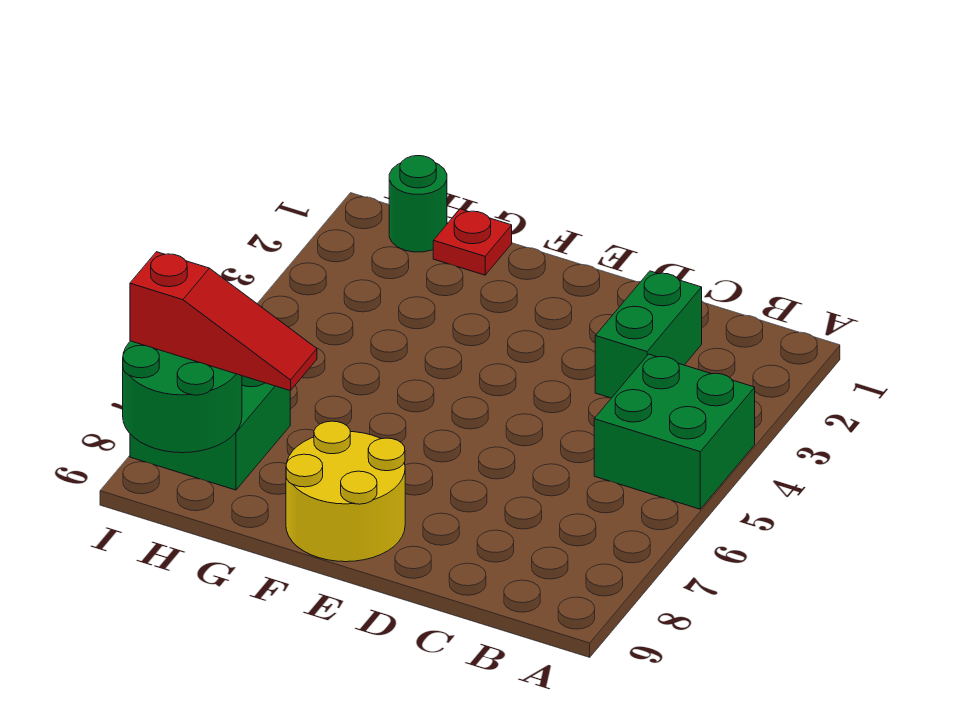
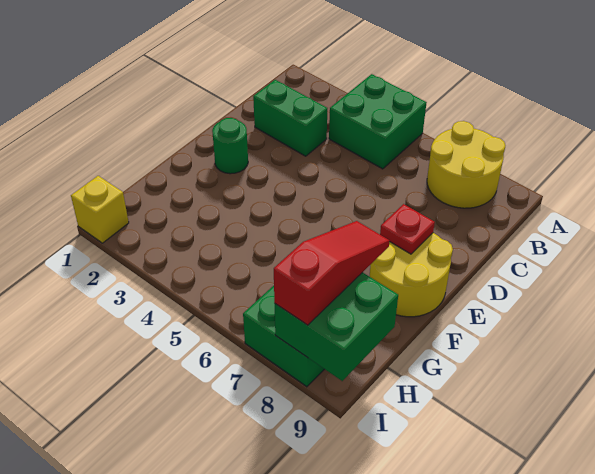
none -> yellow round brick A7:B8 level 1
red plate G1 level 1 -> red plate E8 level 2
green round brick H1 level 1 -> green round brick E2 level 1
green round brick H8:I9 level 2 -> green brick H8:I9 level 2
none -> yellow brick I1 level 1

